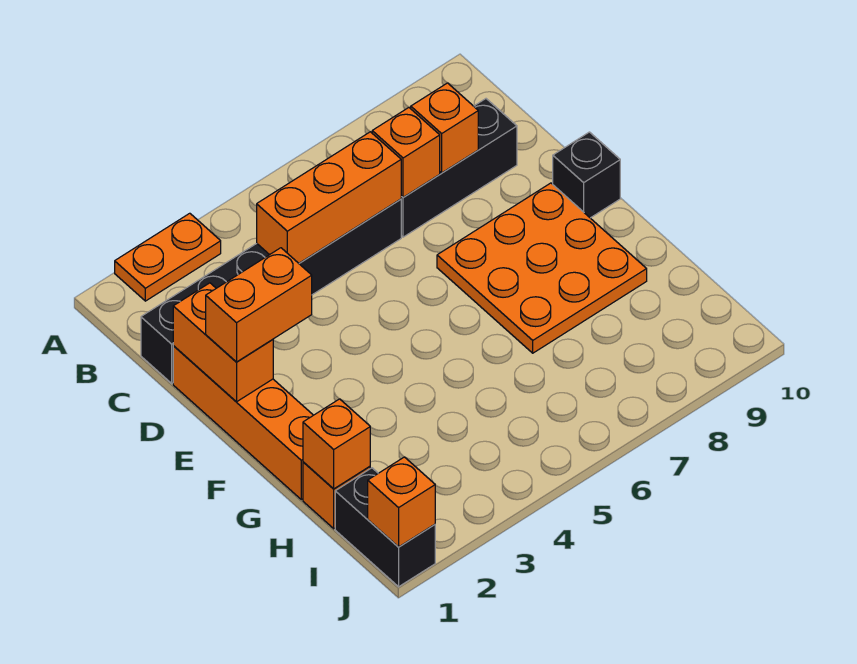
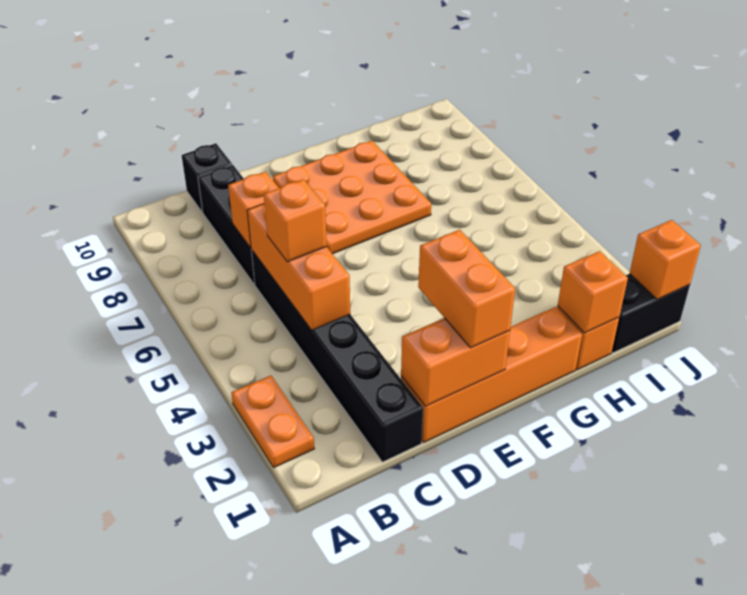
orange brick C8 level 2 -> orange brick C5 level 3
black brick E10 level 1 -> black brick C10 level 1

